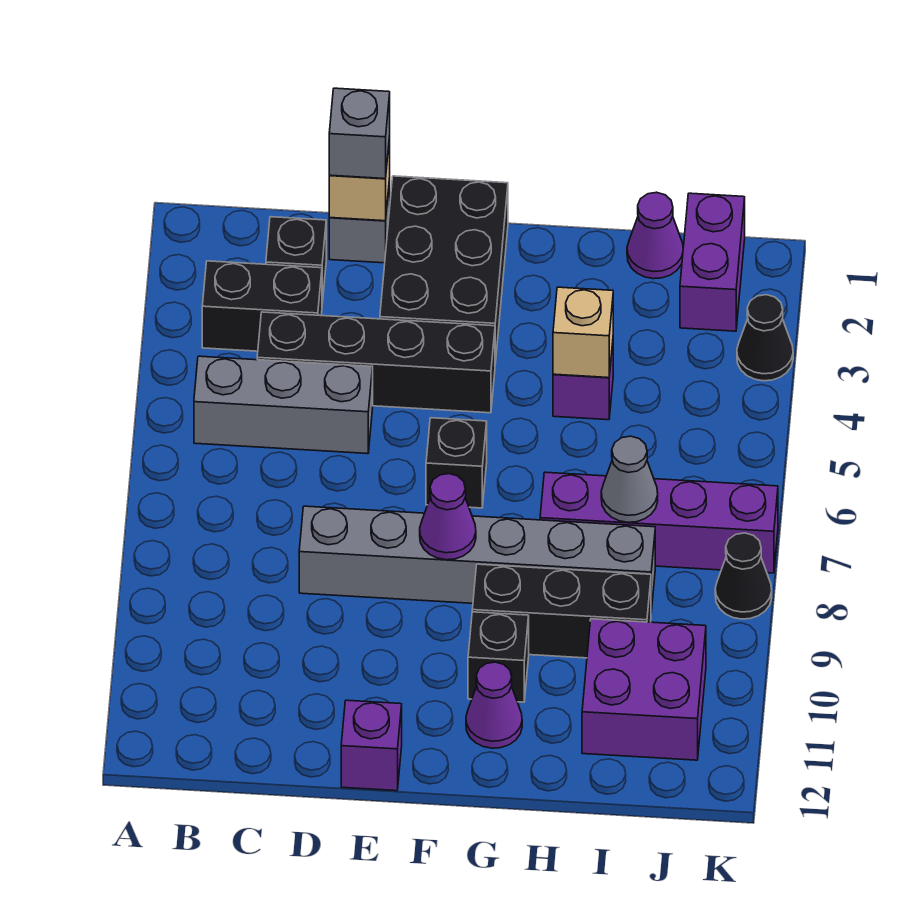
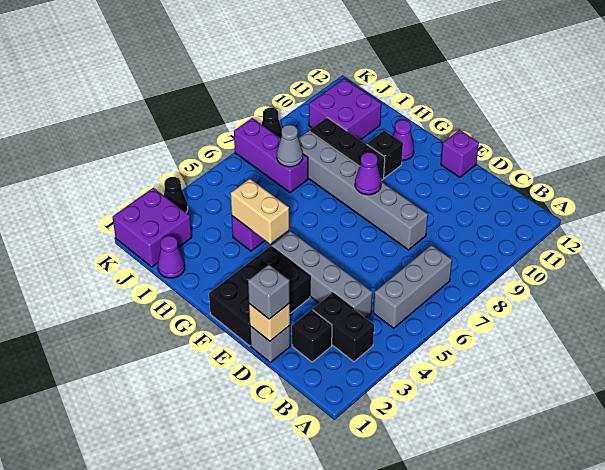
grey brick B5:D5 level 1 -> grey brick B5:B7 level 1
black brick C4:F4 level 1 -> grey brick C4:F4 level 1
black brick F6 level 1 -> none
tan brick H4 level 2 -> tan brick G4:H4 level 2
purple brick H7:K7 level 1 -> purple brick I7:K7 level 1
purple brick J1:J2 level 1 -> purple brick J1:K2 level 1

